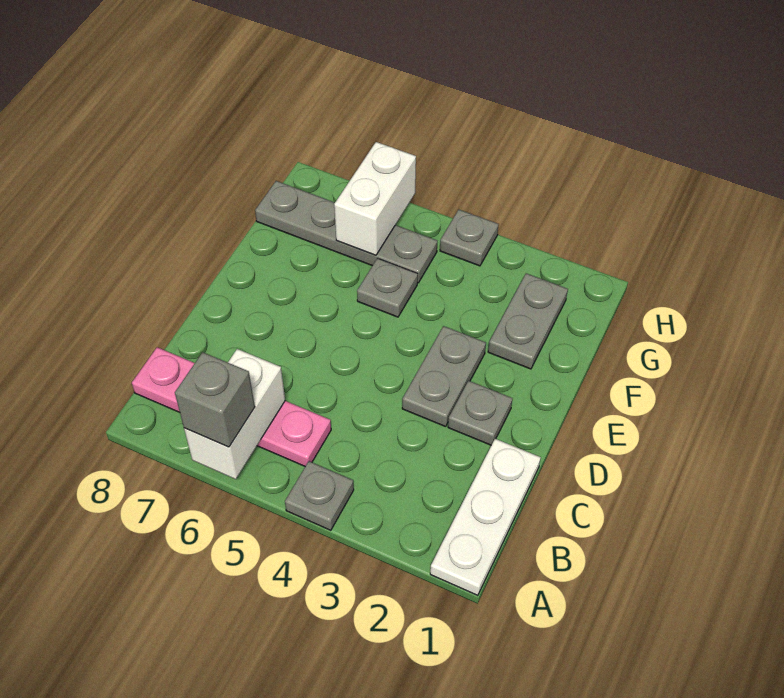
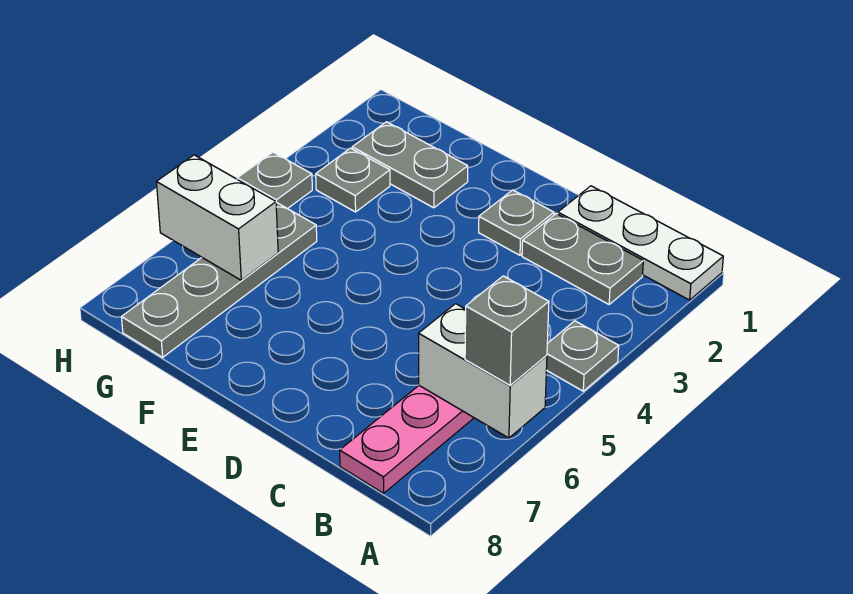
grey plate D3:E3 level 1 -> grey plate B2:C2 level 1
grey plate F5 level 1 -> grey plate G3 level 1

